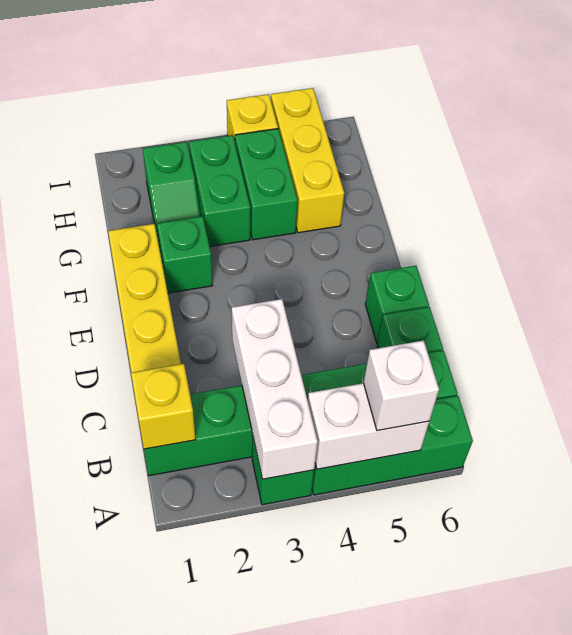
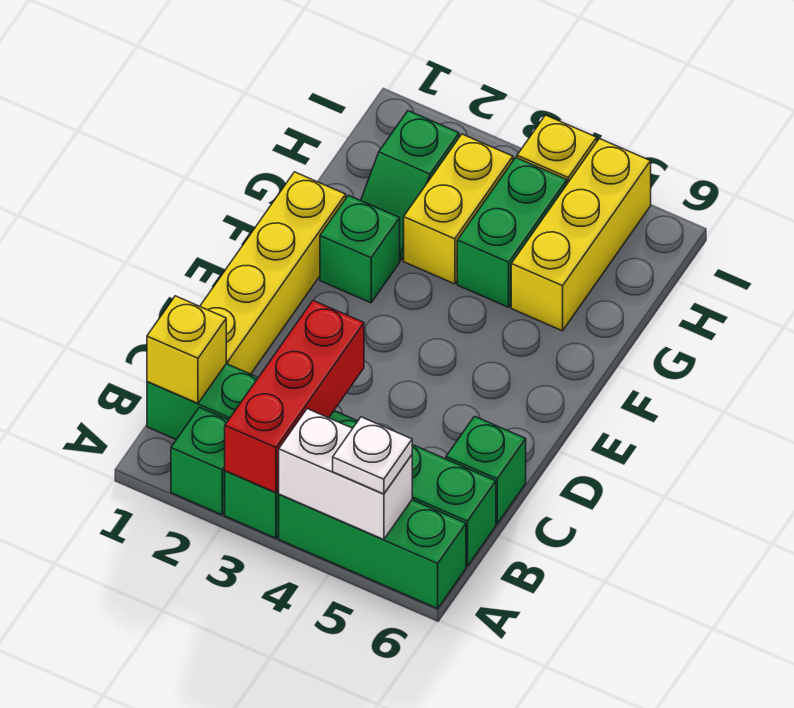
white brick A3:C3 level 2 -> red brick A3:C3 level 2
white brick A5 level 3 -> white plate A5 level 3
green brick D6 level 1 -> green brick A2 level 1
green brick G3:H3 level 1 -> yellow brick G3:H3 level 1

